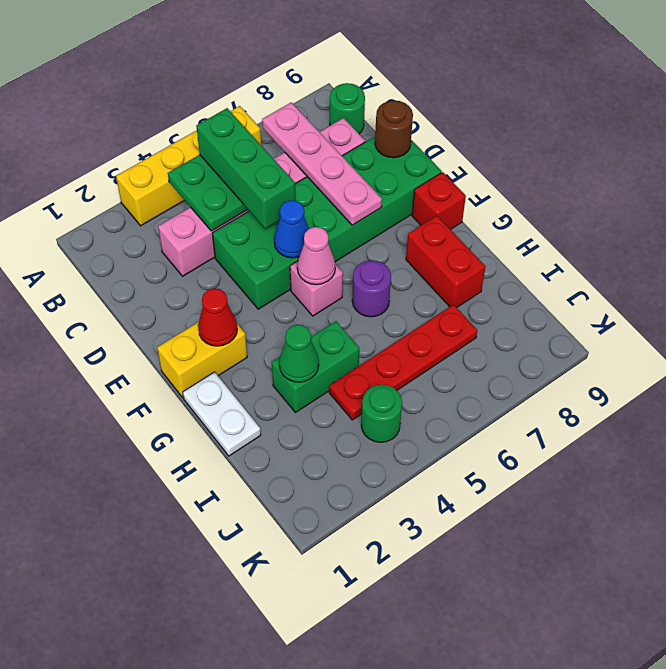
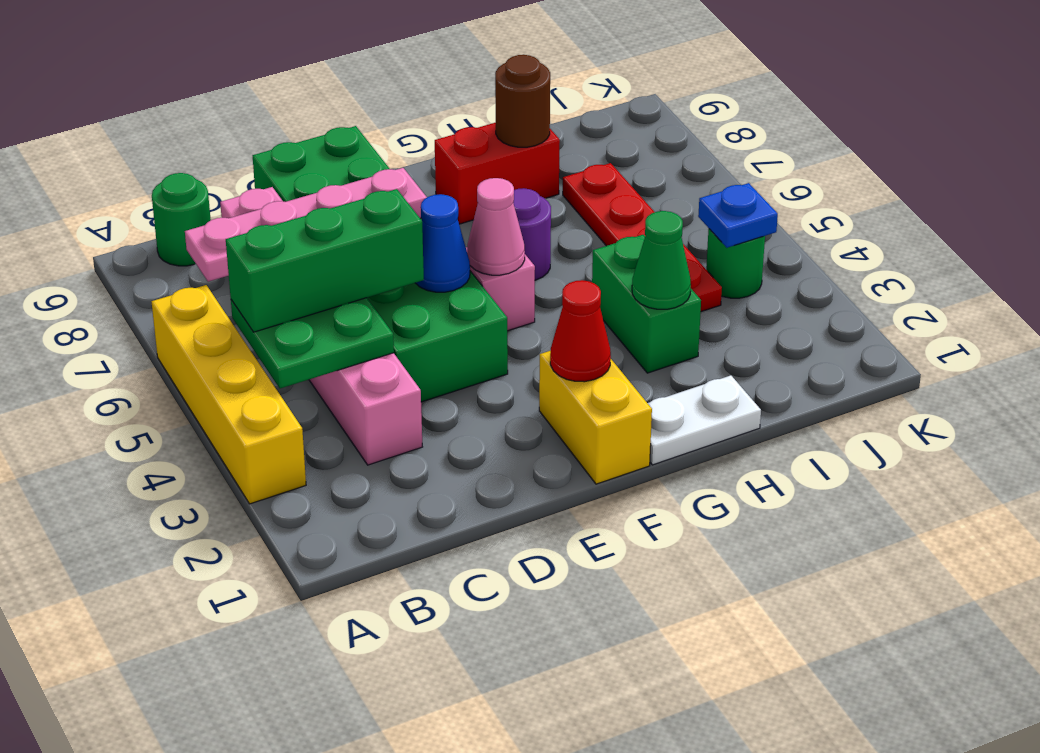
brown round brick D9 level 2 -> brown round brick H8 level 2
red brick F9 level 1 -> none
none -> blue plate J4 level 2

